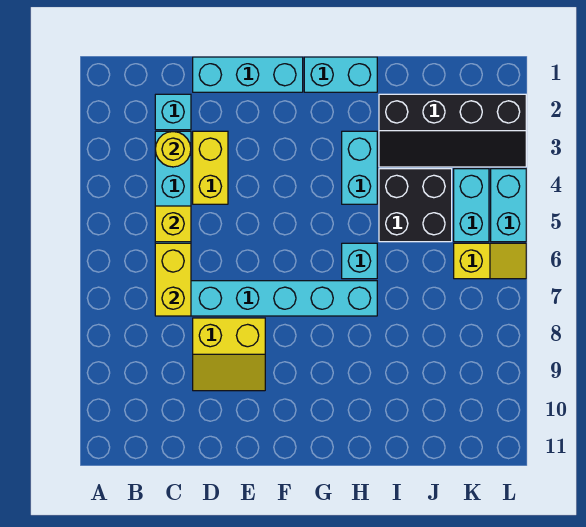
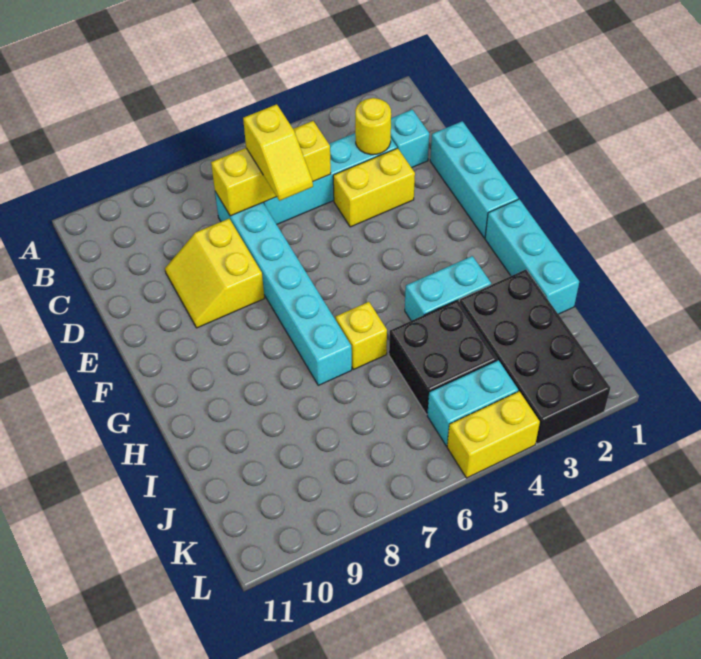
cyan brick G1:H1 level 1 -> cyan brick G1:I1 level 1
cyan brick H6 level 1 -> yellow brick H6 level 1
black slope I2:L3 level 1 top 2 -> black brick I2:L3 level 1
yellow slope K6:L6 level 1 top K -> yellow slope C6:D6 level 3 top C
cyan brick L4:L5 level 1 -> yellow brick L4:L5 level 1

